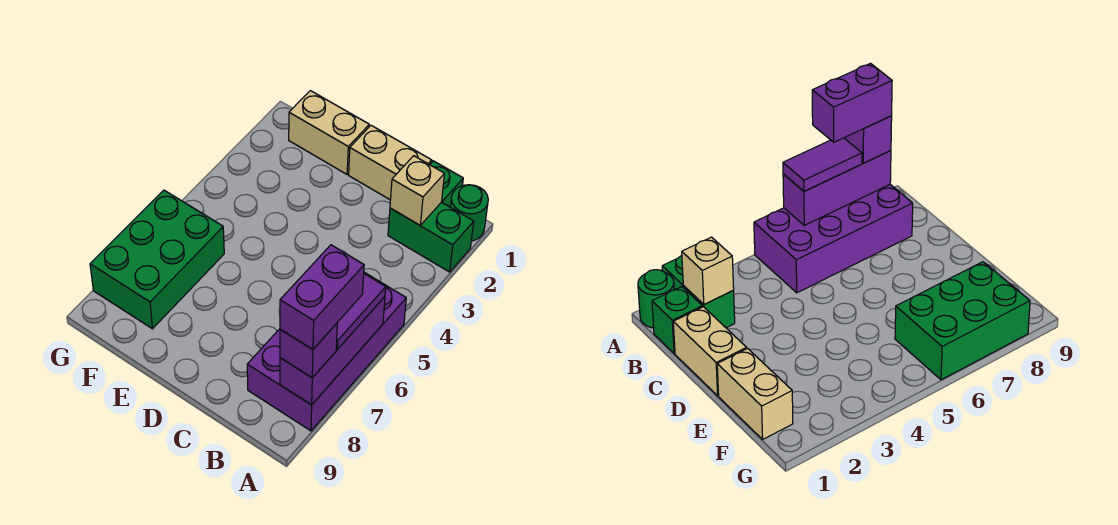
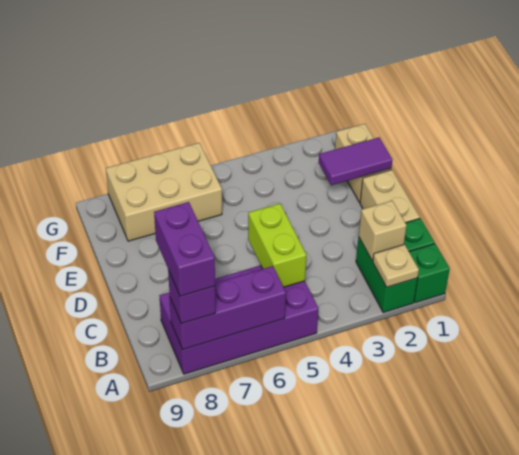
green round brick A1 level 1 -> green brick A1 level 1
none -> tan plate A2 level 2
purple tile A6:A7 level 3 -> purple tile E1:E2 level 2
purple brick A7:A8 level 4 -> purple brick A8:B8 level 4
none -> lime brick B5:C5 level 2
green brick F6:G8 level 1 -> tan brick F6:G8 level 1

